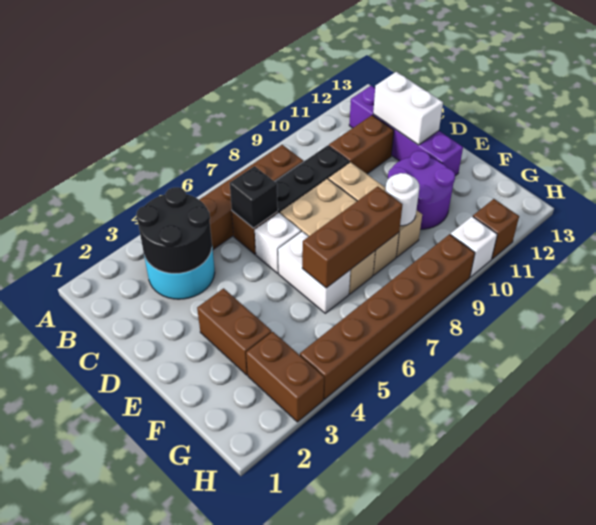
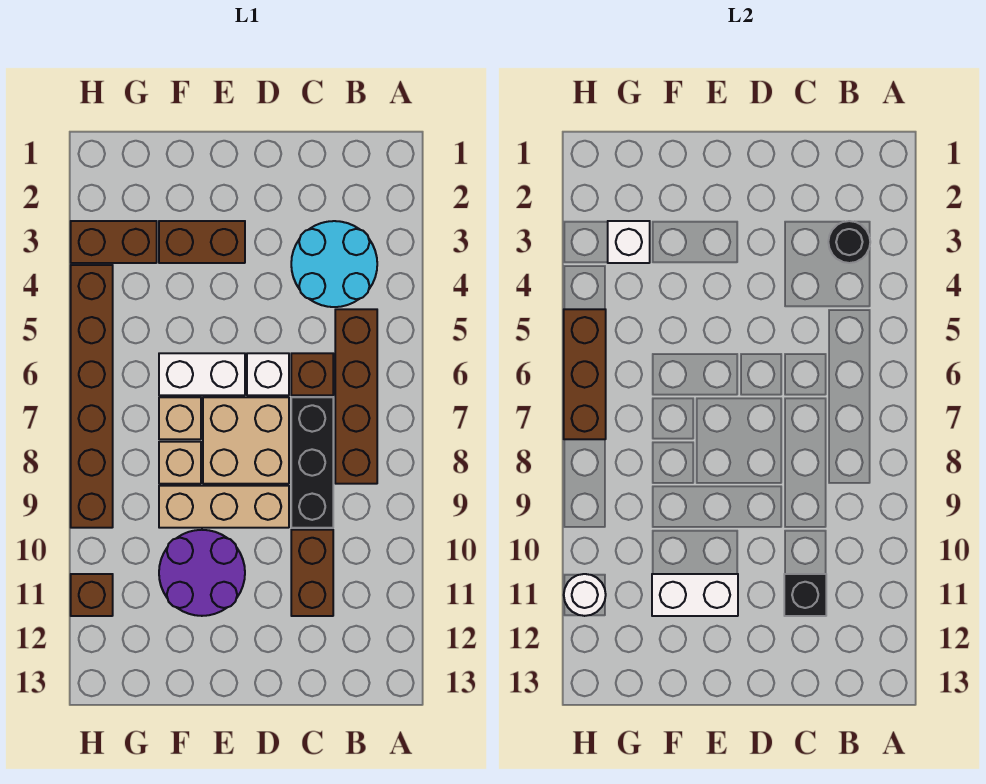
black round brick B3:C4 level 2 -> black round brick B3 level 2
purple brick B12:E12 level 1 -> none
black brick C6 level 2 -> black brick C11 level 2
white brick C12:D12 level 2 -> white brick E11:F11 level 2
brown brick F6:F8 level 2 -> brown brick H5:H7 level 2
white round brick F9 level 2 -> white round brick H11 level 2
white brick H10 level 1 -> white brick G3 level 2

